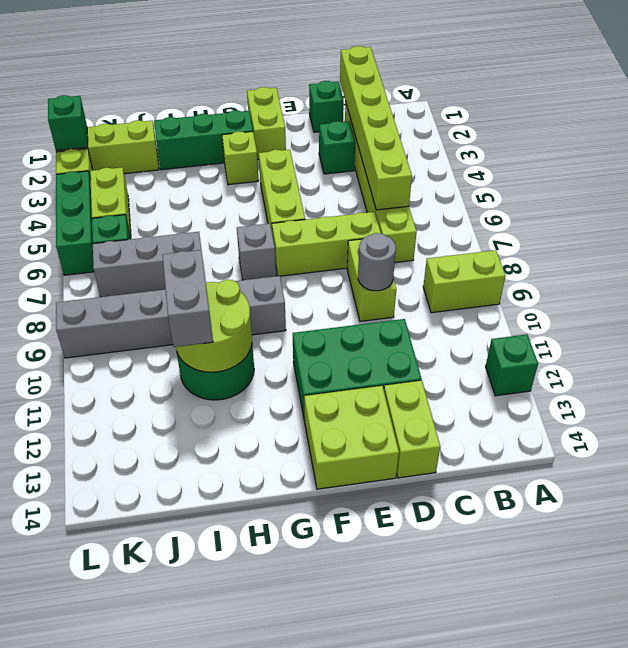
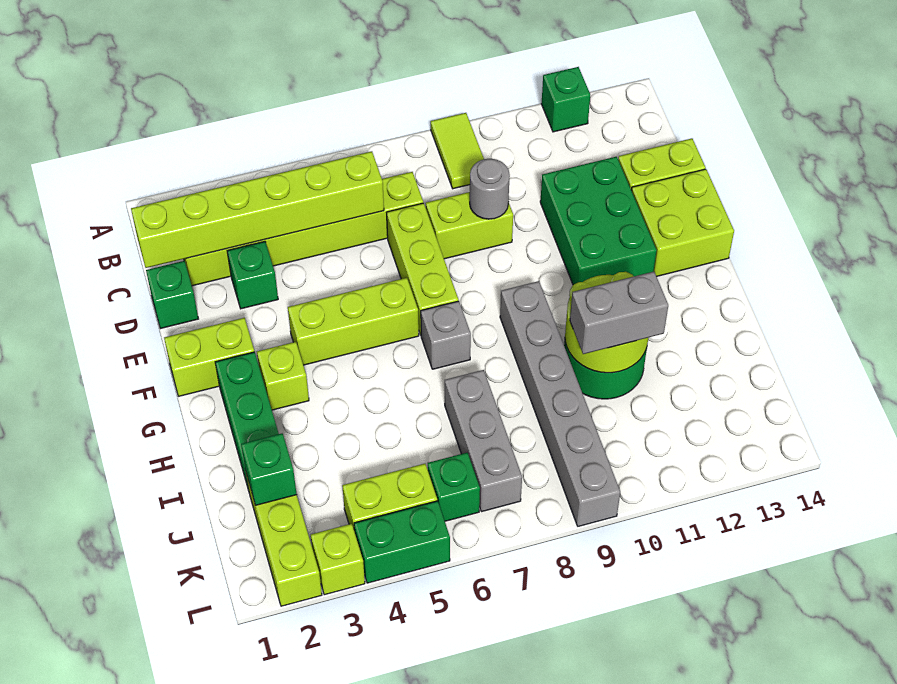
lime brick A9:B9 level 1 -> lime tile A9:B9 level 1
green brick L2 level 2 -> green brick J2 level 2
green brick L4:L6 level 1 -> green brick L4:L5 level 1

